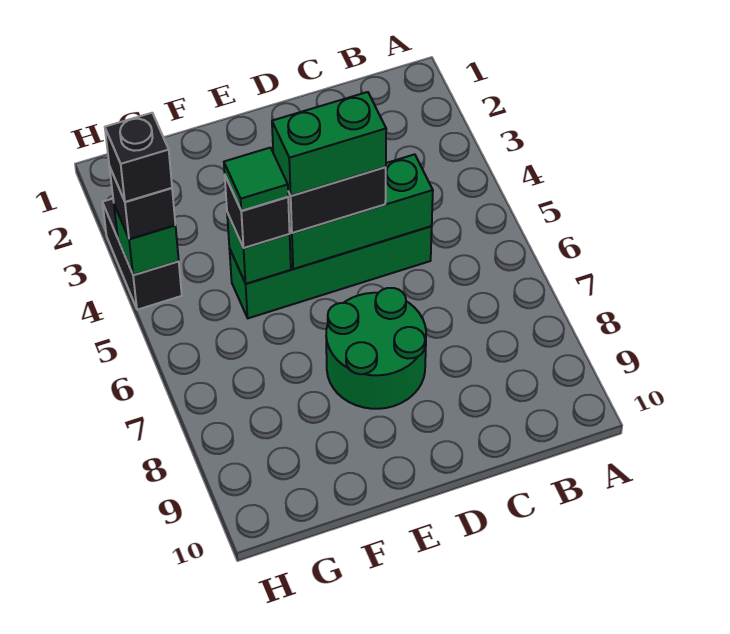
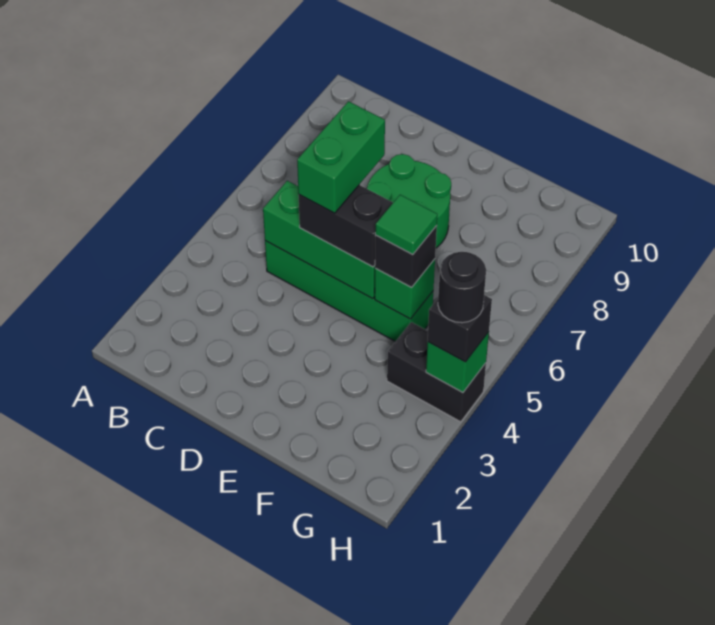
green brick D5:E5 level 4 -> green brick D5:D6 level 4
black brick H3:H4 level 1 -> black brick G4:H4 level 1
black brick H4 level 4 -> black round brick H4 level 4

